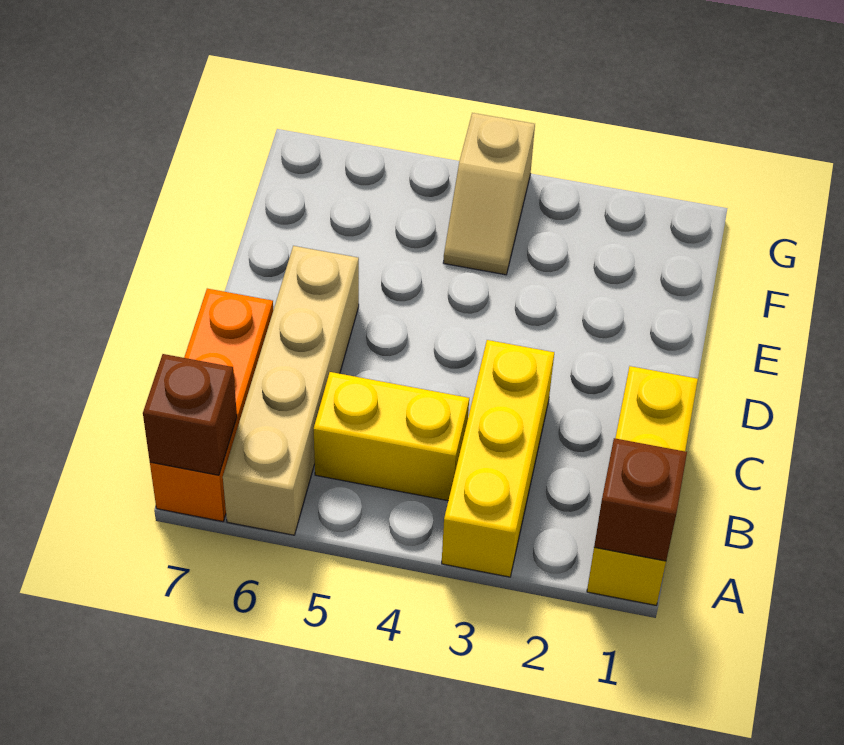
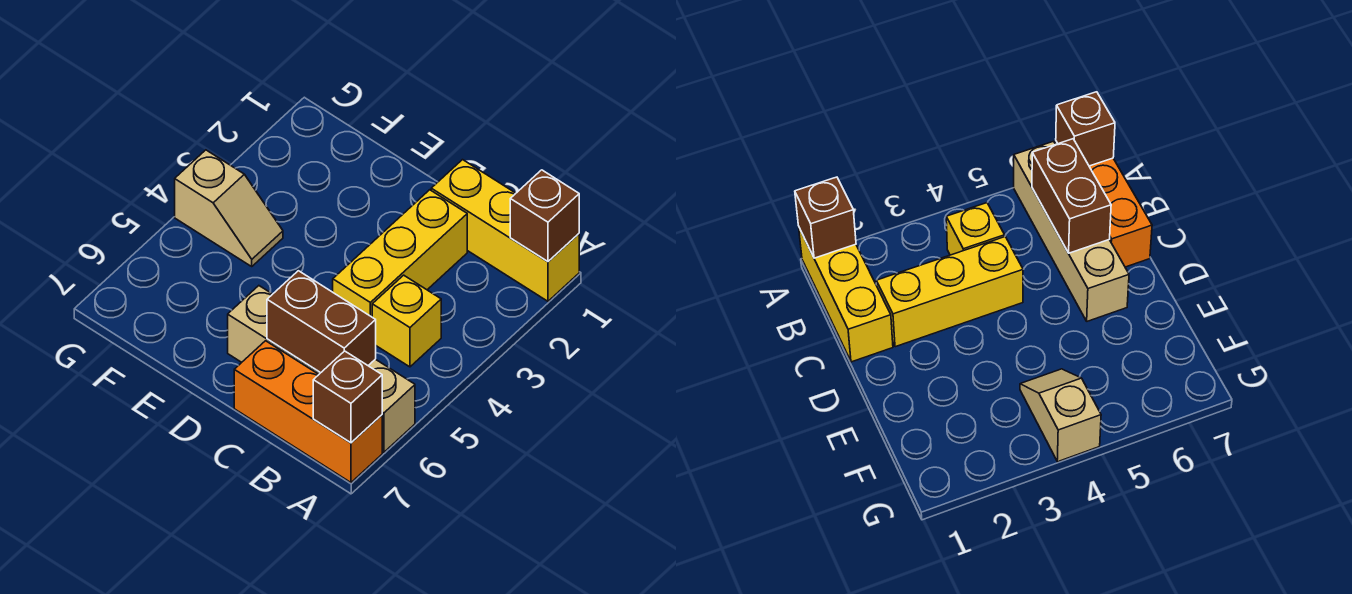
yellow brick A3:C3 level 1 -> yellow brick C2:C4 level 1
yellow brick B4:B5 level 1 -> yellow brick B4 level 1
none -> brown brick B6:C6 level 2

